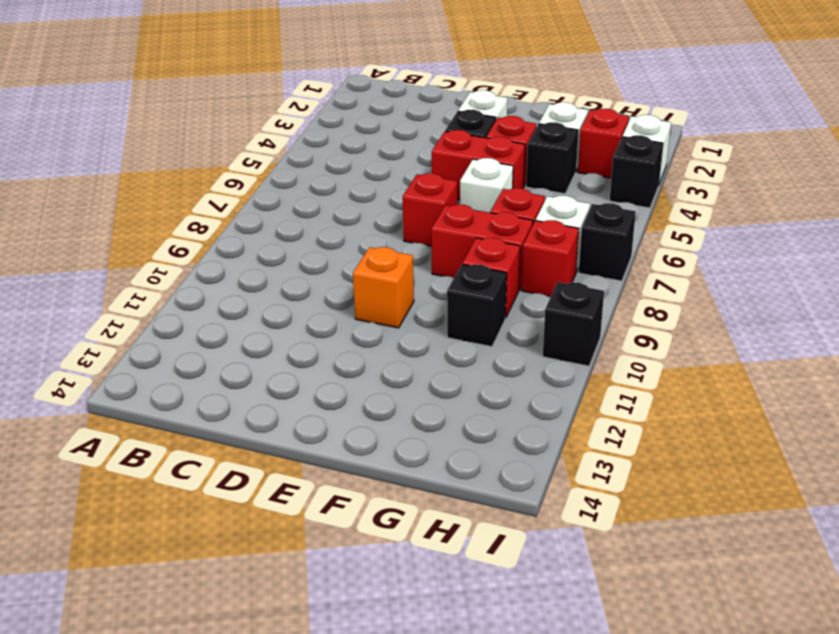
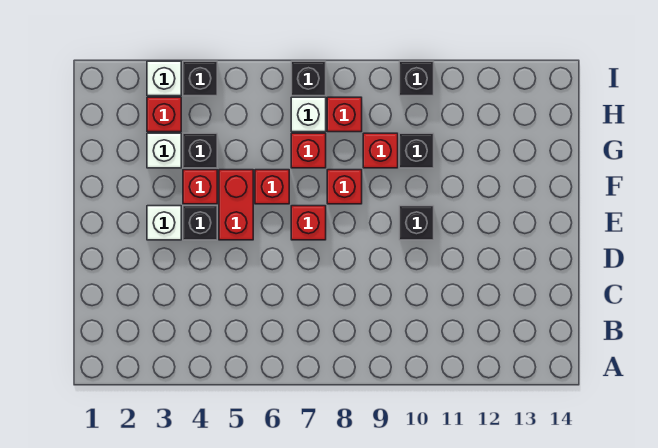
orange brick E10 level 1 -> black brick E10 level 1
white brick F6 level 1 -> red brick F6 level 1
red brick F8:G8 level 1 -> red brick F8 level 1

